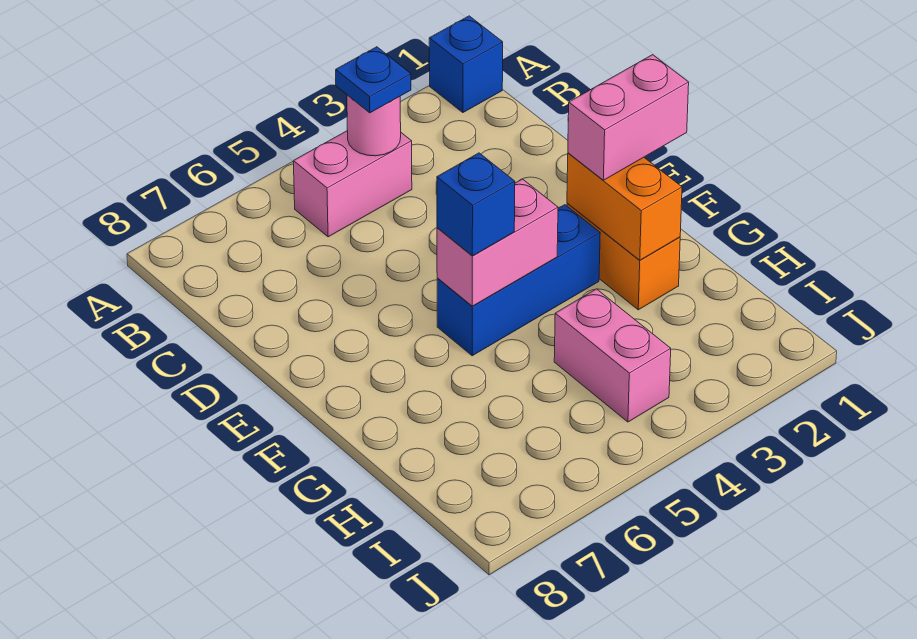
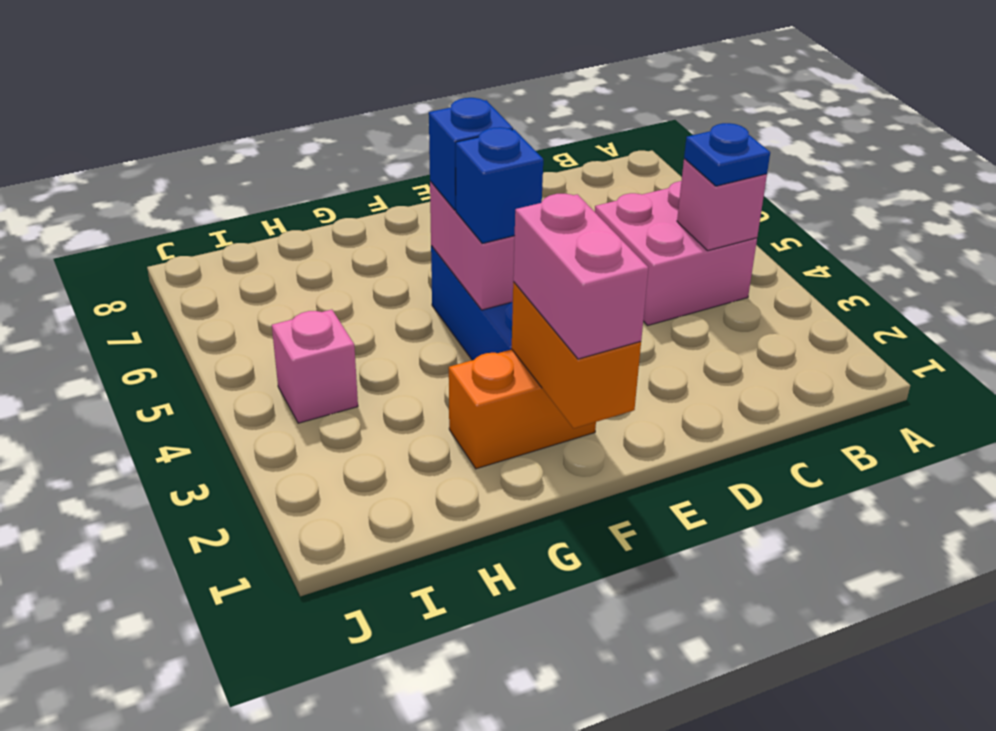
blue brick A1 level 1 -> blue brick F4 level 3
pink brick B4:B5 level 1 -> pink brick B4:C5 level 1
pink round brick B4 level 2 -> pink brick B4 level 2
orange brick F2:G2 level 2 -> orange brick F1:F2 level 2
pink brick H4:I4 level 1 -> pink brick I4 level 1

